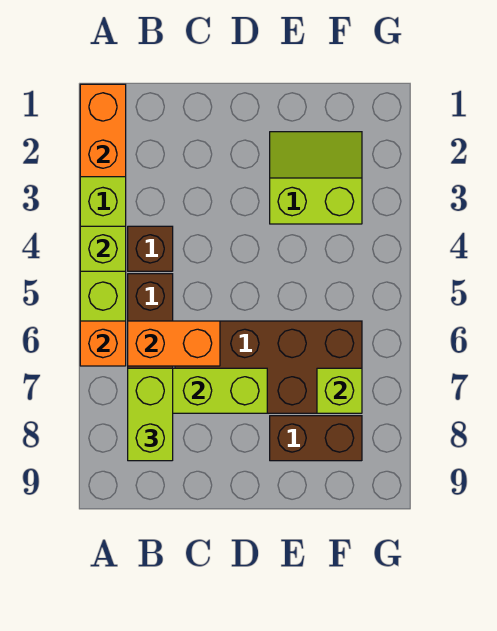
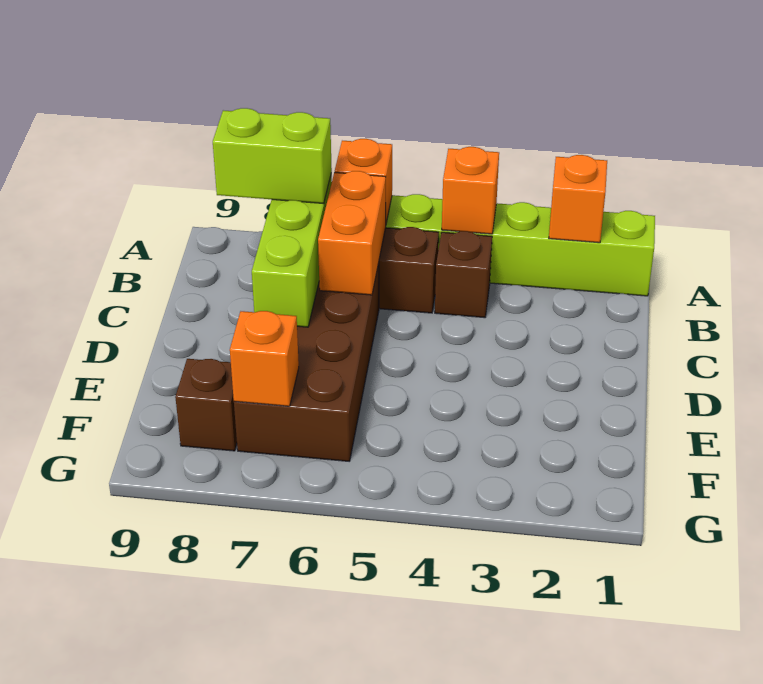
orange brick A1:A2 level 2 -> orange brick A2 level 2
lime brick A4 level 2 -> orange brick A4 level 2
lime slope E2:F3 level 1 top 3 -> none
brown brick E8:F8 level 1 -> brown brick F8 level 1
lime brick F7 level 2 -> orange brick F7 level 2

